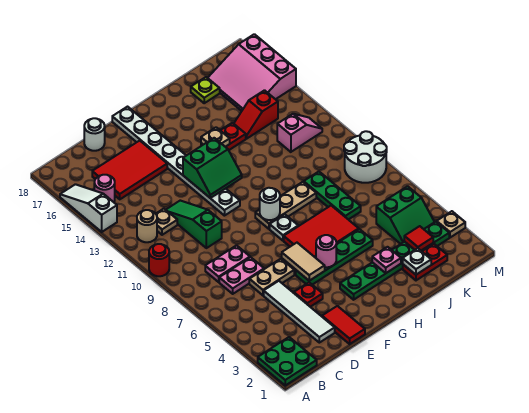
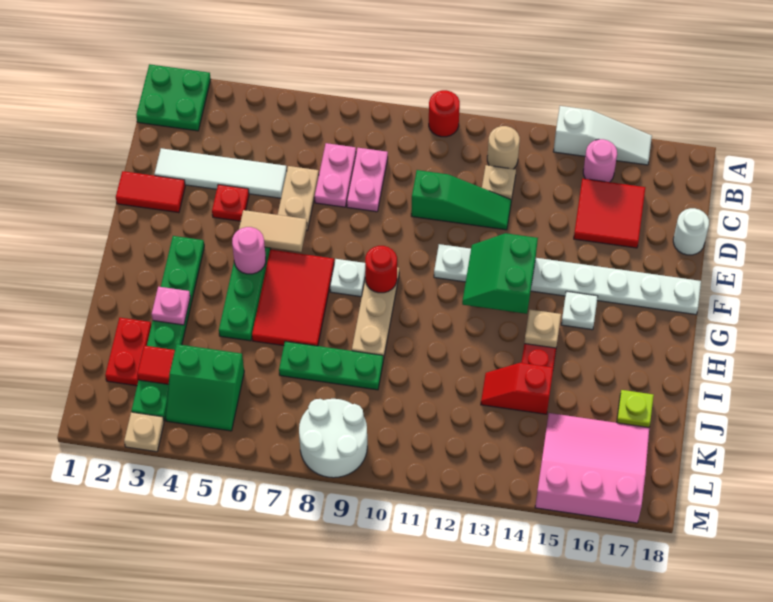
red tile C15:E16 level 1 -> red tile C15:D16 level 1
white round brick G9 level 2 -> red round brick G9 level 2
white plate J2 level 2 -> white plate G15 level 1
red slope J14:K14 level 1 top K -> red slope J13:J14 level 1 top 14
green slope K4:L5 level 1 top 5 -> green slope K4:L5 level 1 top K
pink slope K12:L12 level 1 top K -> none

